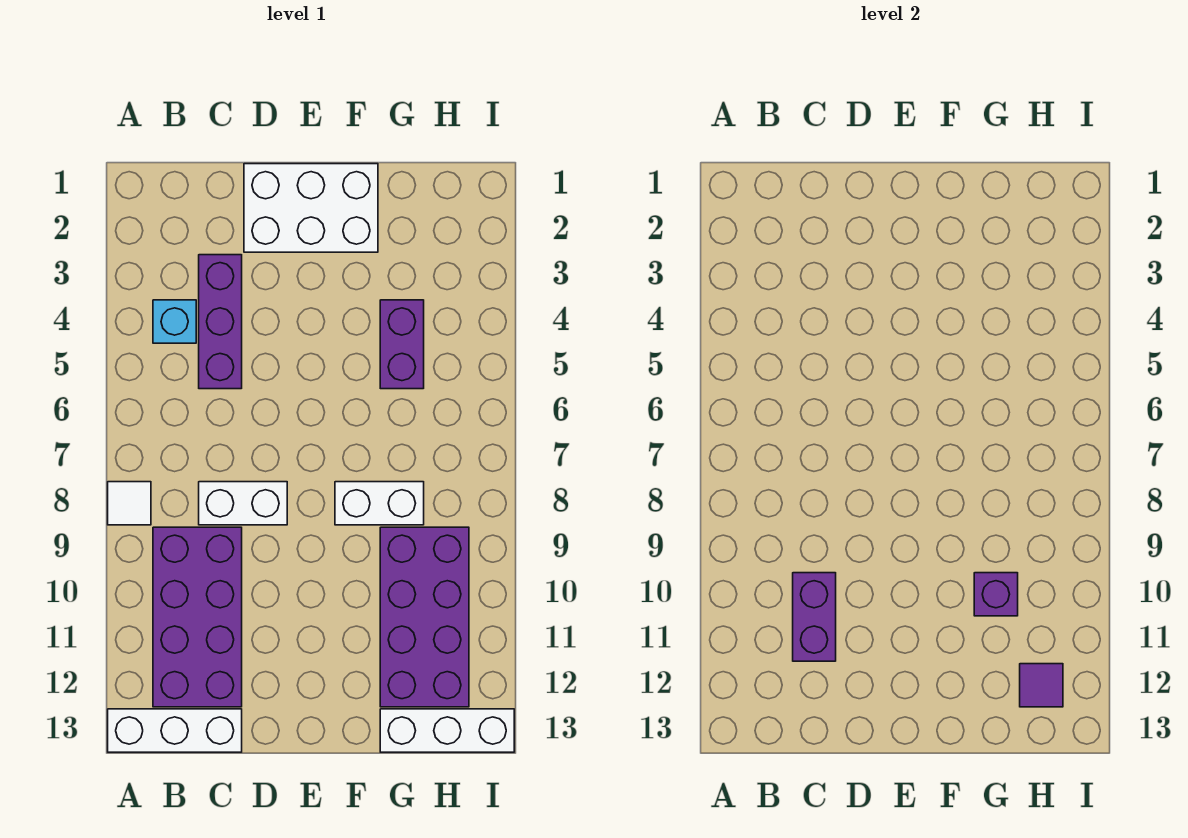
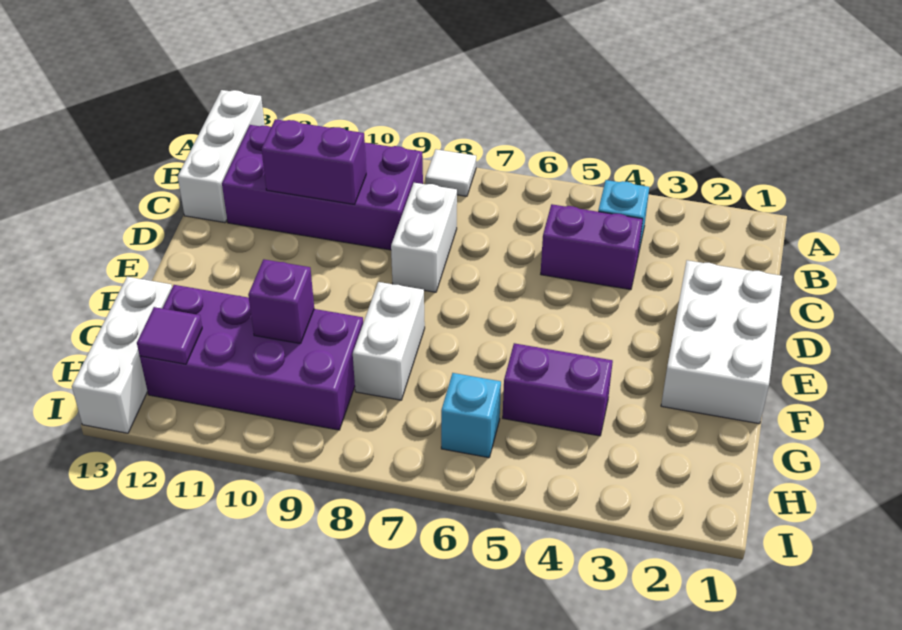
purple brick C3:C5 level 1 -> purple brick C4:C5 level 1
none -> cyan brick H6 level 1

